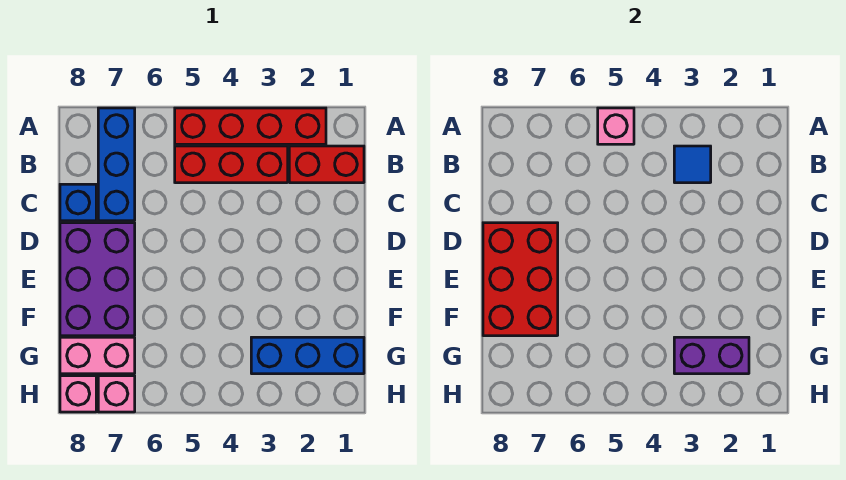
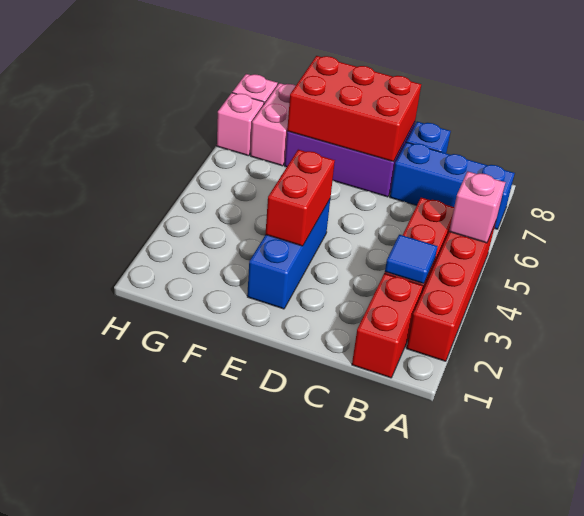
none -> red brick E3:E4 level 2
blue brick G1:G3 level 1 -> blue brick E2:E4 level 1
purple brick G2:G3 level 2 -> none

